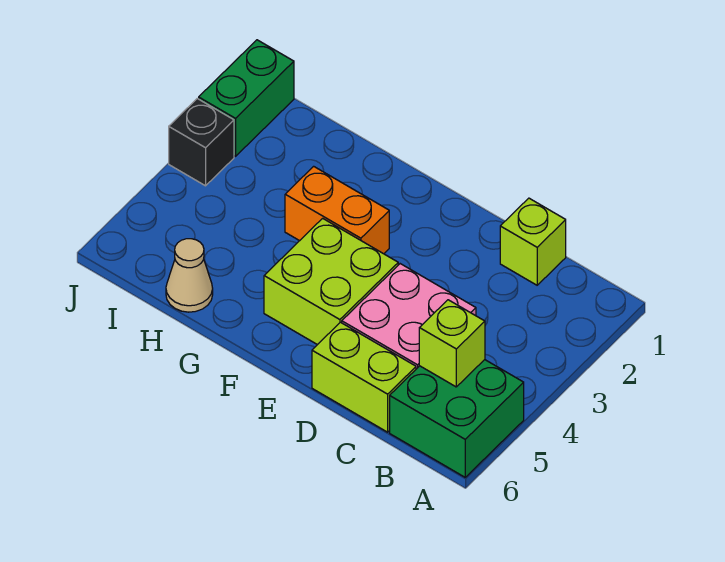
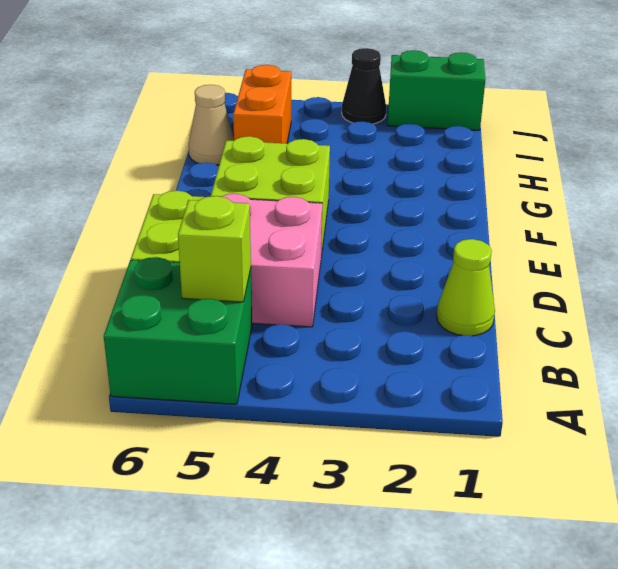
lime brick C1 level 1 -> lime cone C1 level 1
orange brick F3:G3 level 1 -> orange brick H5:I5 level 1
black brick J3 level 1 -> black cone J3 level 1

